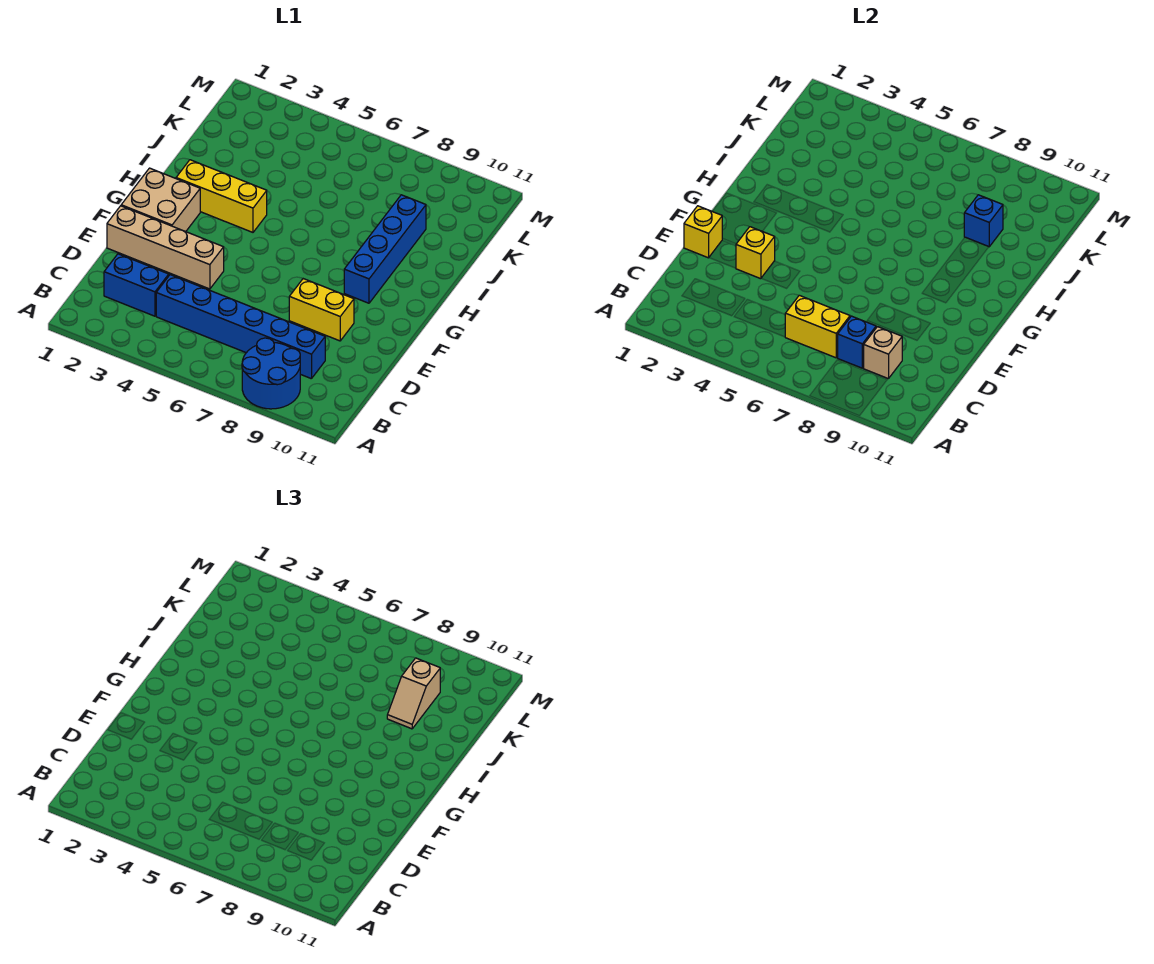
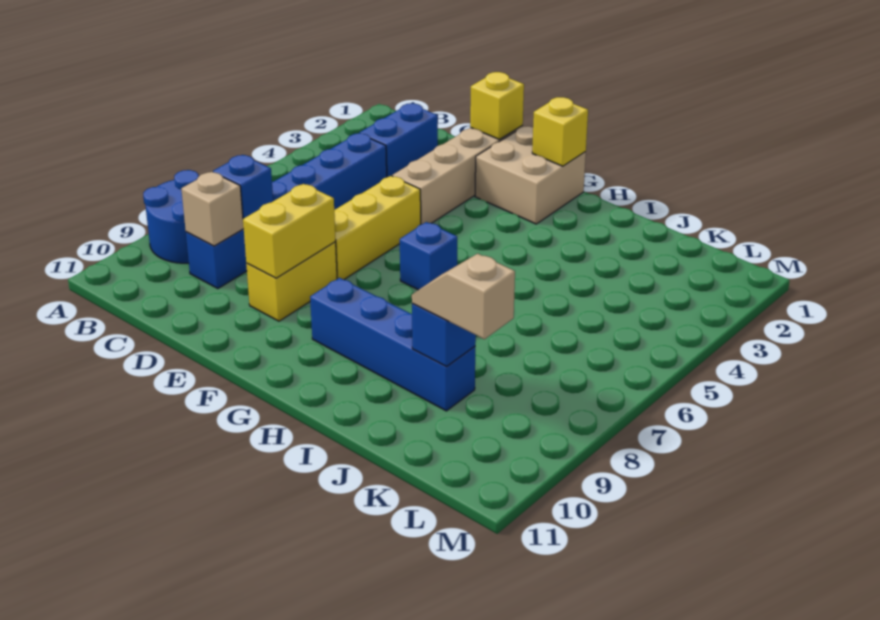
yellow brick C6:C7 level 2 -> yellow brick E8:E9 level 2
yellow brick E3 level 2 -> yellow brick G1 level 2
none -> blue brick G6 level 1
yellow brick H2:H4 level 1 -> yellow brick E5:E7 level 1

